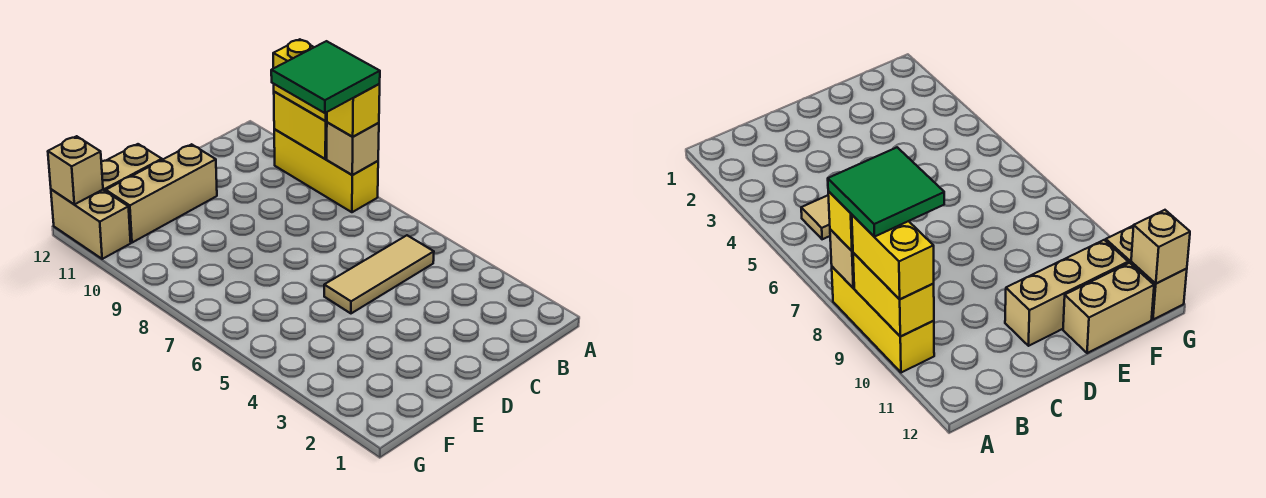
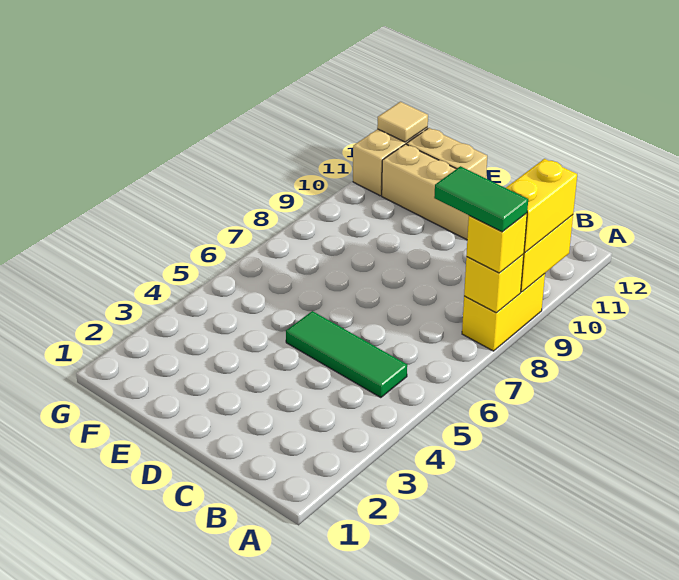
yellow brick A8:A10 level 1 -> yellow brick A8:A9 level 1
tan brick A8 level 2 -> yellow brick A8 level 2
green tile A8:B9 level 4 -> green tile A8:B8 level 4
tan tile B5:D5 level 1 -> green tile B5:D5 level 1
tan brick G12 level 2 -> tan tile G12 level 2

